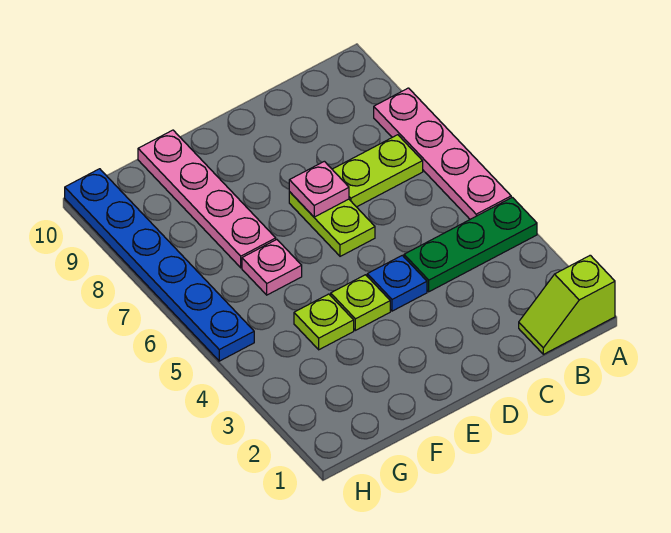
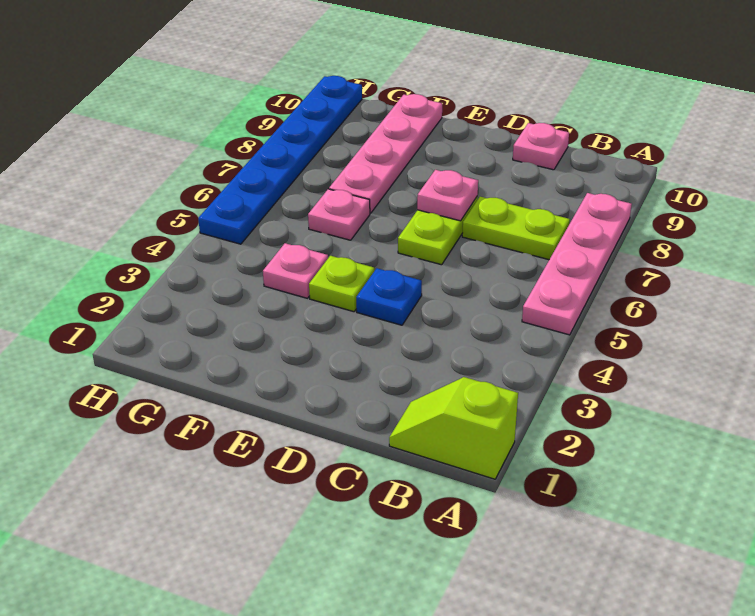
green plate A4:C4 level 1 -> none
none -> pink plate C10 level 1
lime plate F4 level 1 -> pink plate F4 level 1

